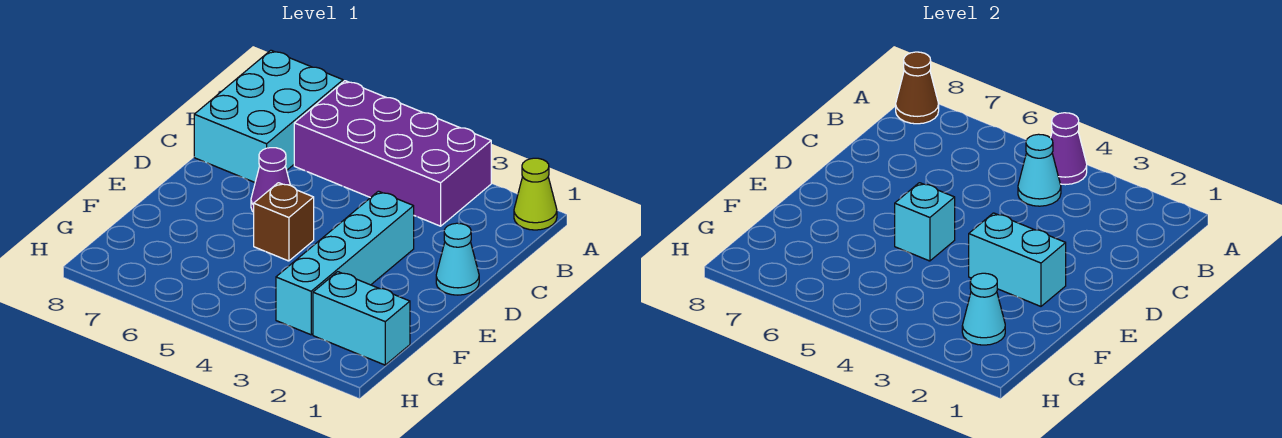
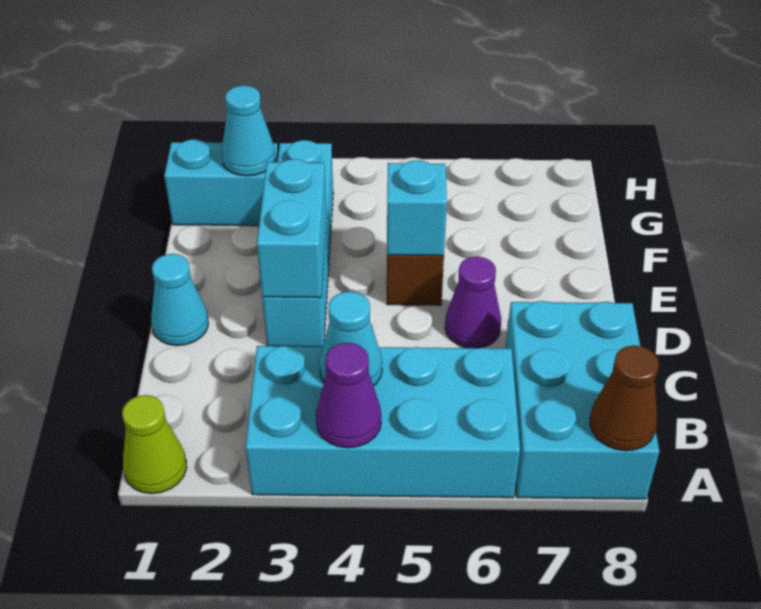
purple brick A3:B6 level 1 -> cyan brick A3:B6 level 1
cyan brick E2:E3 level 2 -> cyan brick D3:E3 level 2

